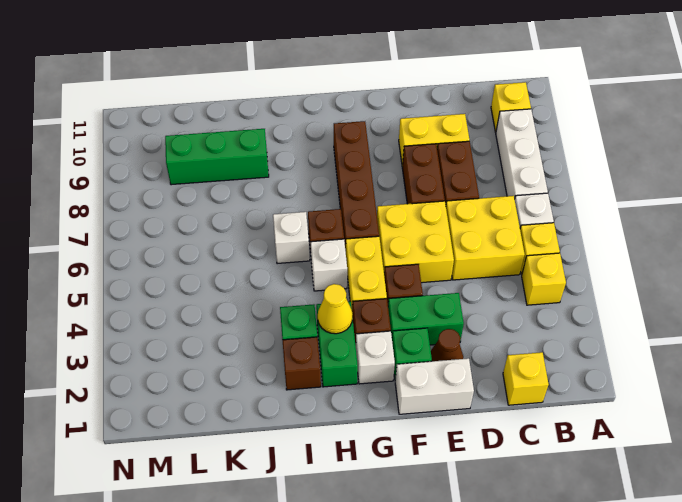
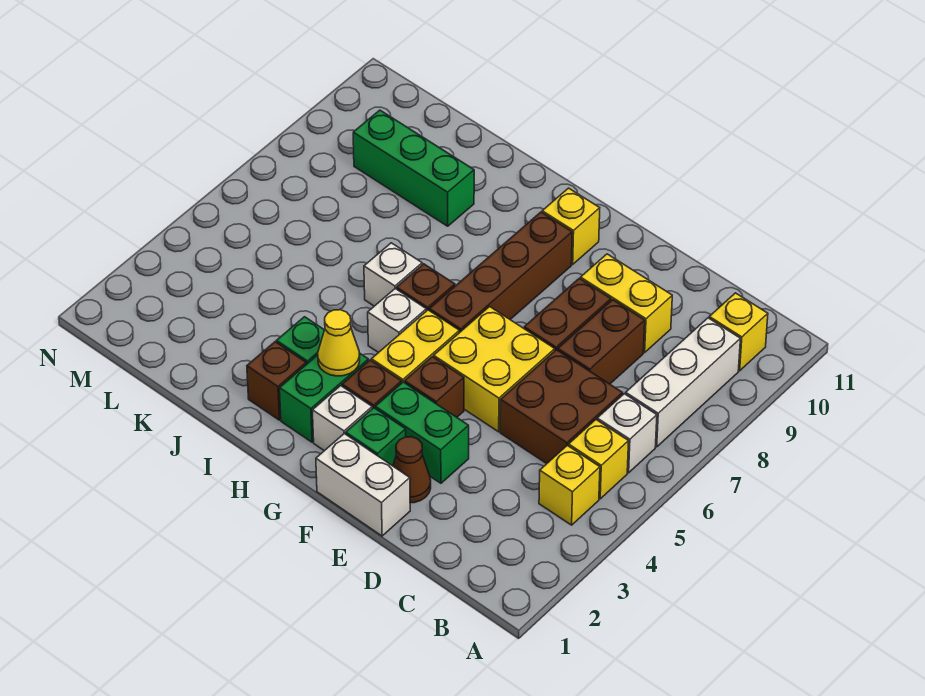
yellow brick C1 level 1 -> yellow brick G10 level 1
yellow brick C5:D6 level 1 -> brown brick C5:D6 level 1

